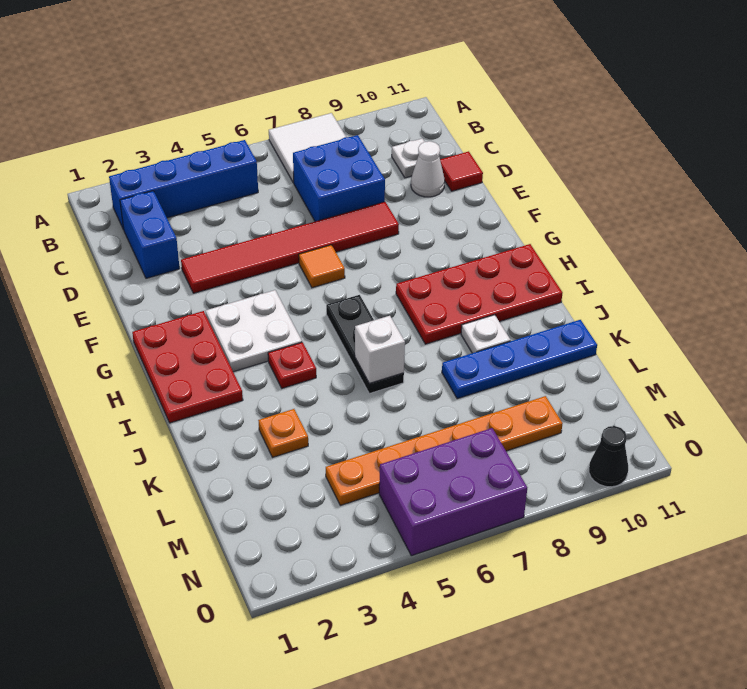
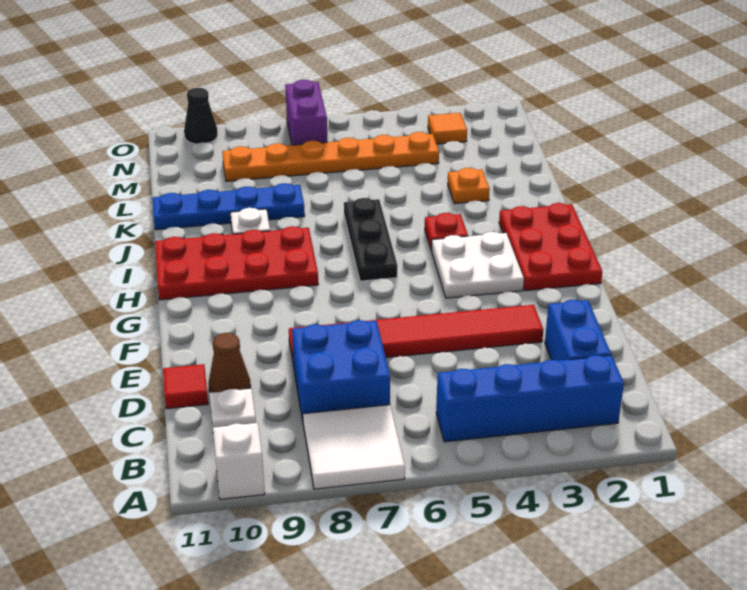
white cone D10 level 1 -> brown cone D10 level 1
orange tile F6 level 1 -> orange tile N3 level 1
white brick J6 level 2 -> white brick A10 level 1
purple brick N5:O7 level 1 -> purple brick N7:O7 level 1

